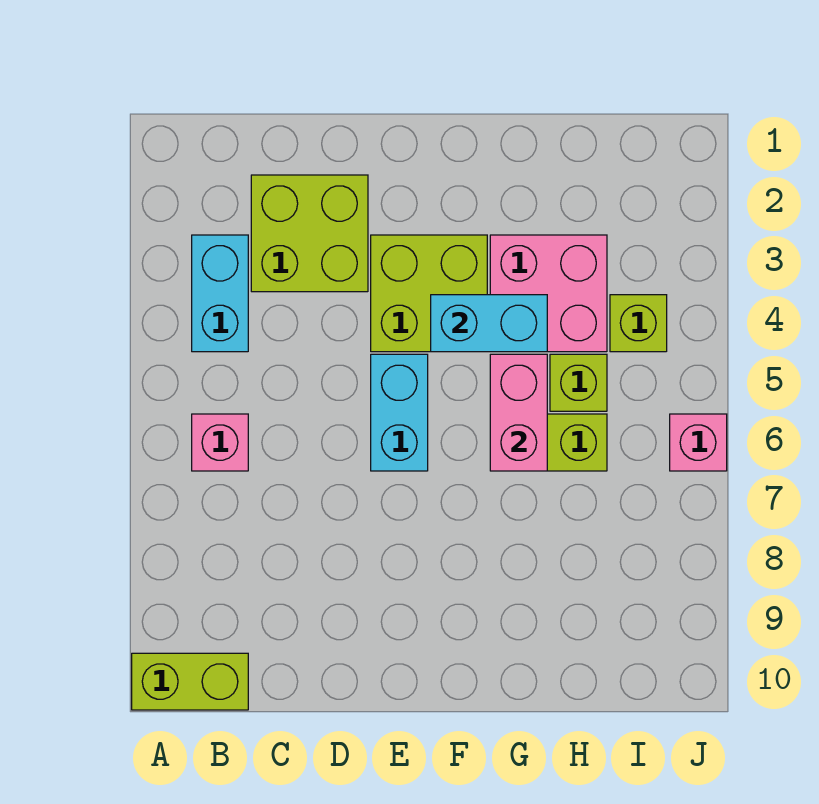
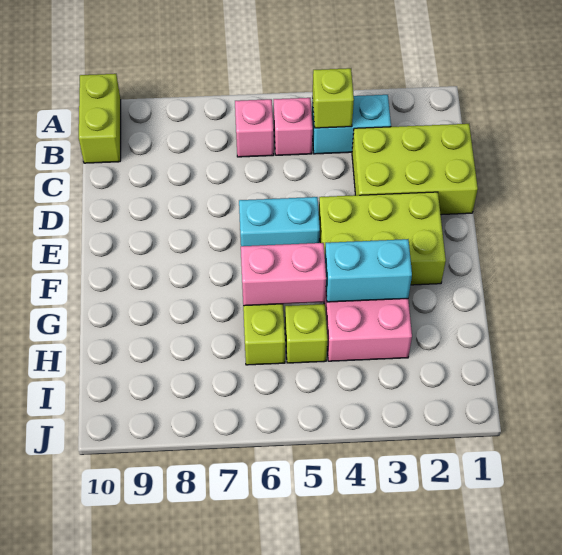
lime brick C2:D3 level 1 -> lime brick C1:D3 level 1
lime brick E3:F4 level 1 -> lime brick E2:F4 level 1
cyan brick F4:G4 level 2 -> cyan brick G3:G4 level 2
lime brick I4 level 1 -> lime brick B4 level 2
pink brick J6 level 1 -> pink brick B5 level 1

